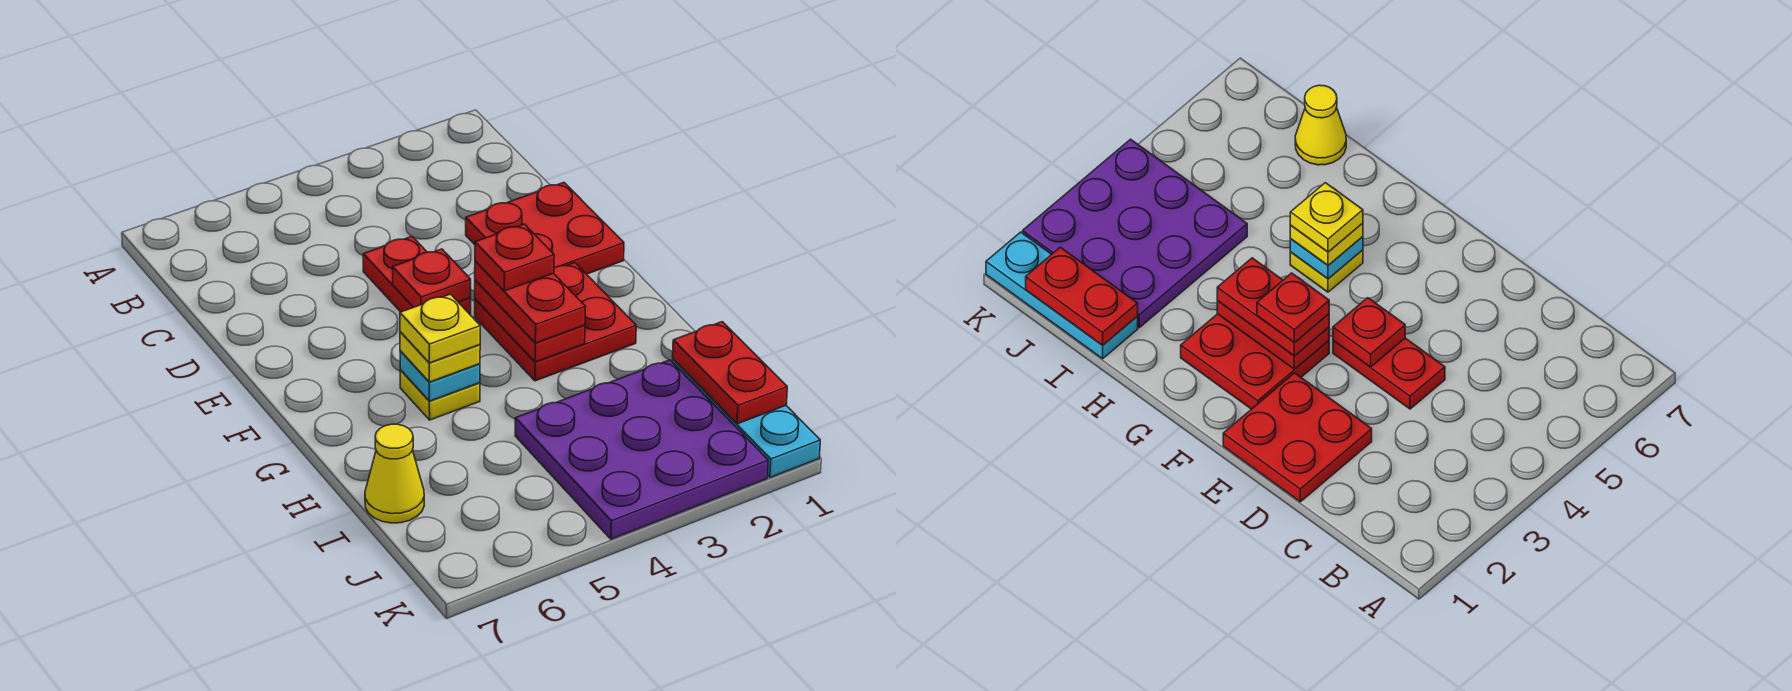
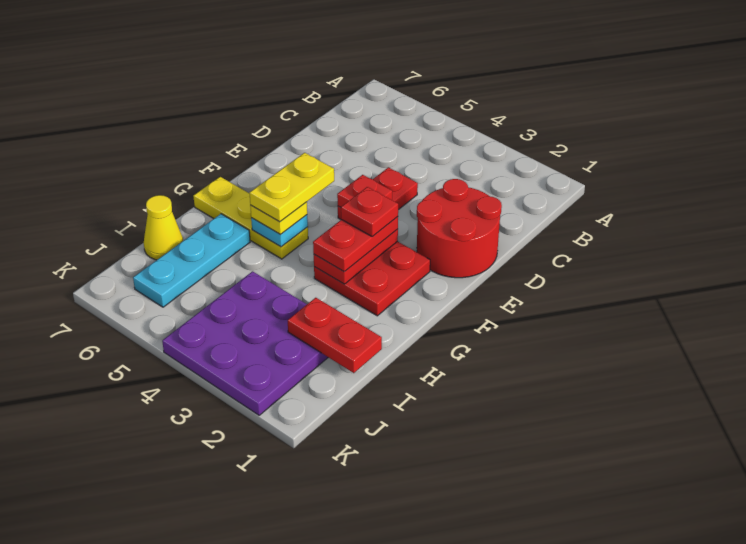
red plate D1:E2 level 1 -> red round brick D1:E2 level 1
yellow plate G5 level 1 -> yellow plate G5:G7 level 1
yellow plate G5 level 4 -> yellow plate F5:G5 level 4
cyan plate I1:K1 level 1 -> cyan plate H6:J6 level 1
red plate I1:J1 level 2 -> red plate I1:I2 level 2

